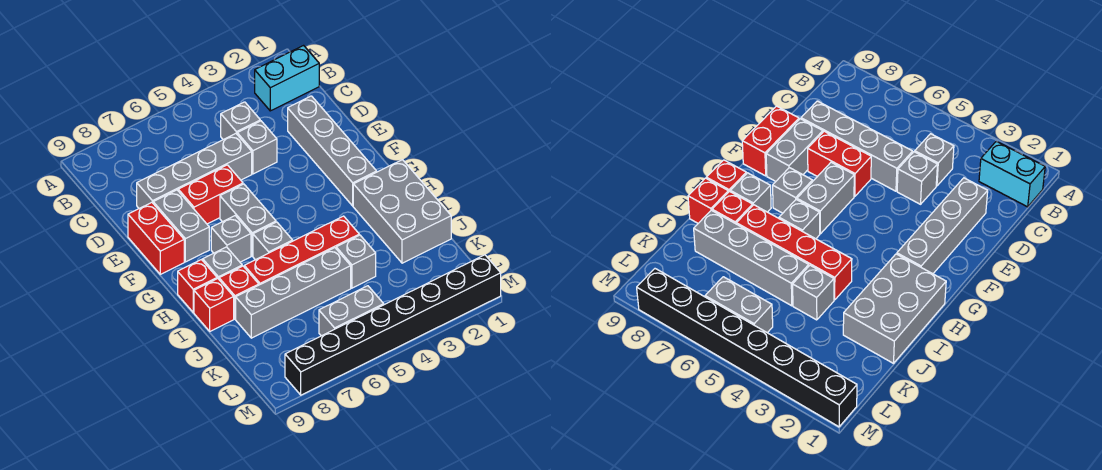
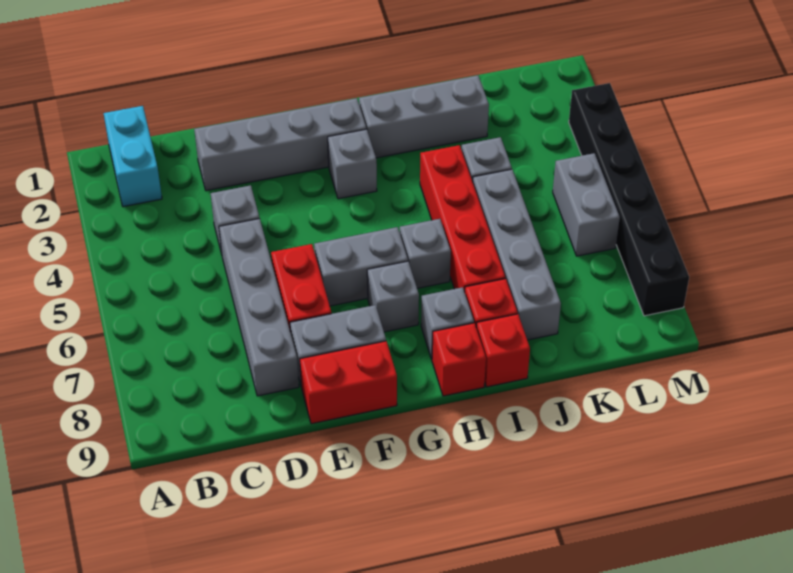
grey brick C4 level 1 -> grey brick G3 level 1
grey brick H1:J2 level 1 -> grey brick H2:J2 level 1
black brick M1:M8 level 1 -> black brick M3:M8 level 1

